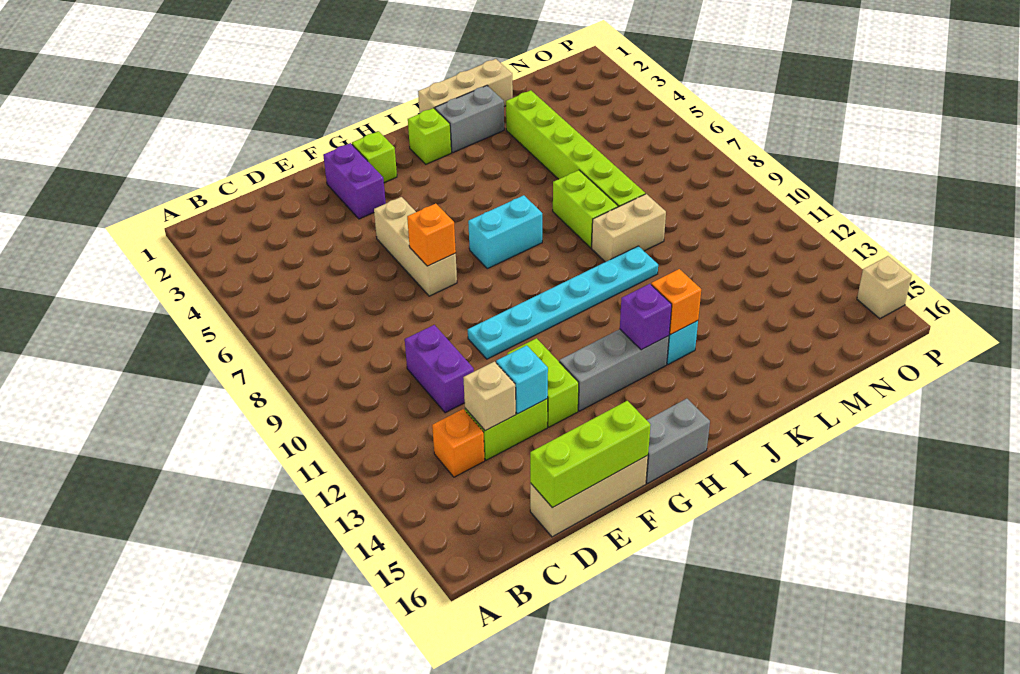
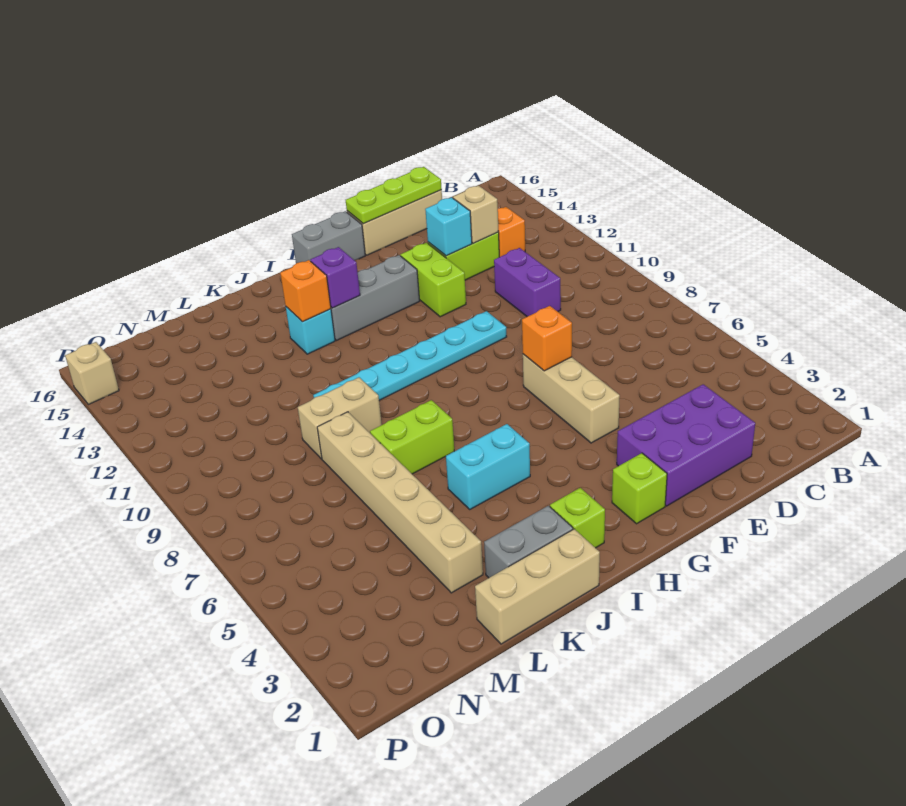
lime brick D16:F16 level 2 -> lime plate D16:F16 level 2
purple brick F2:F3 level 1 -> purple brick D2:F3 level 1
cyan brick H7:I7 level 1 -> cyan brick I5:J5 level 1
lime brick K7:K8 level 1 -> lime brick J7:K7 level 1
lime brick L3:L8 level 1 -> tan brick L3:L8 level 1

